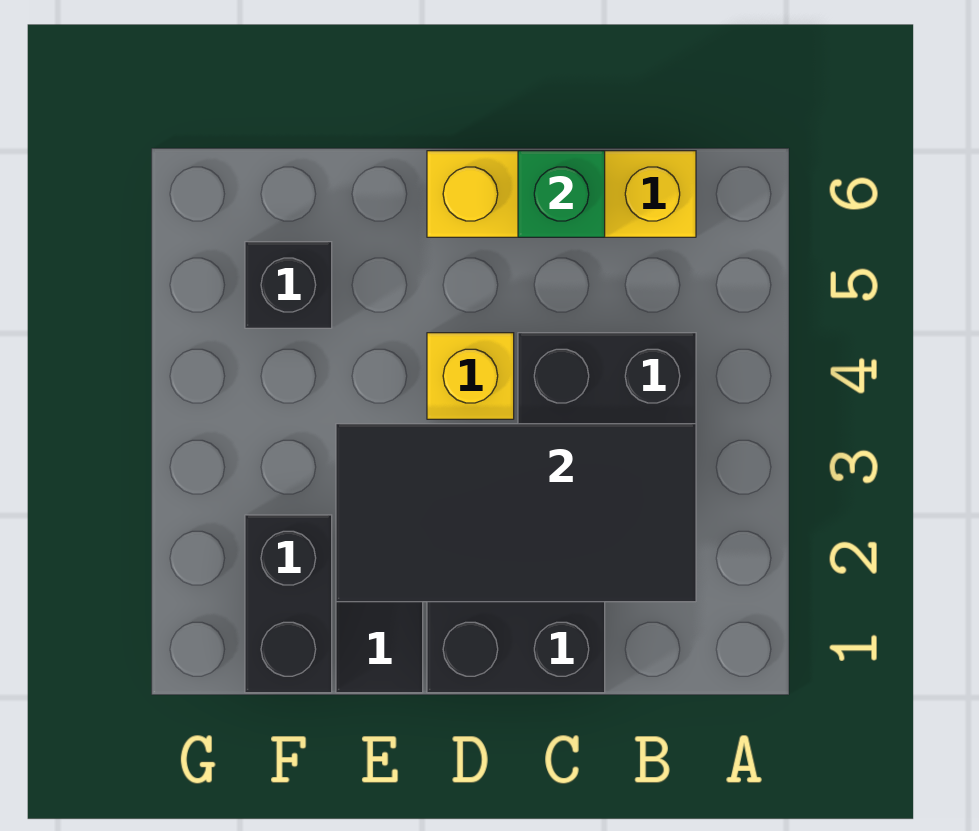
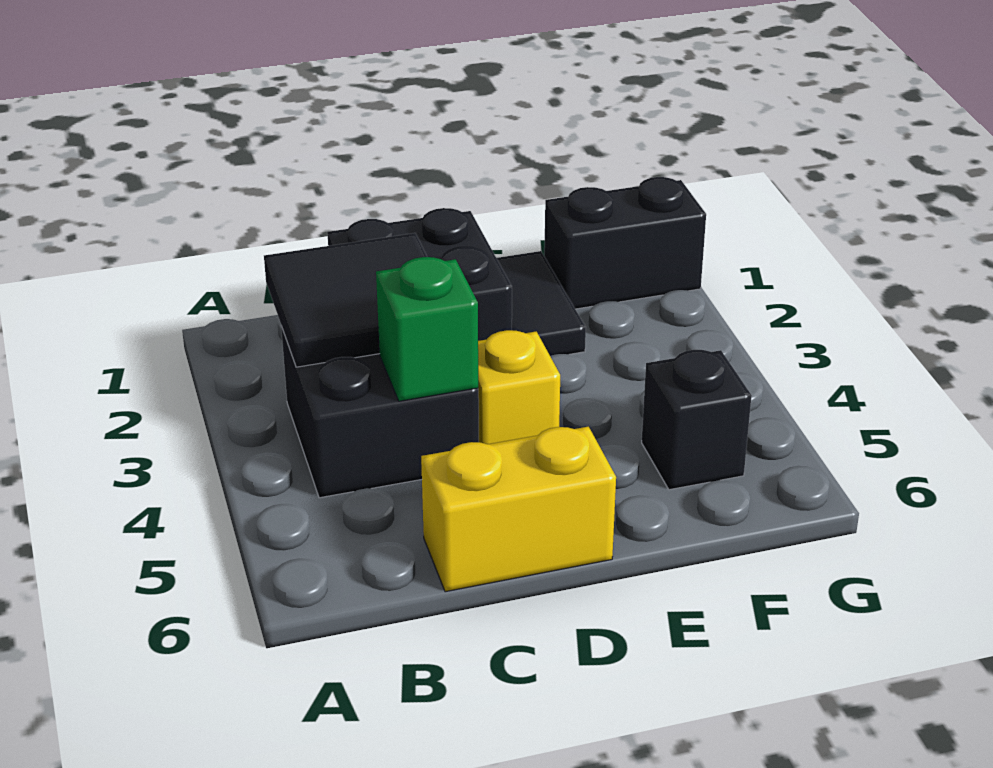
black tile B2:E3 level 2 -> black tile B2:C3 level 2
yellow brick B6:D6 level 1 -> yellow brick C6:D6 level 1
green brick C6 level 2 -> green brick C4 level 2
black brick F1:F2 level 1 -> black brick F1:G1 level 1

